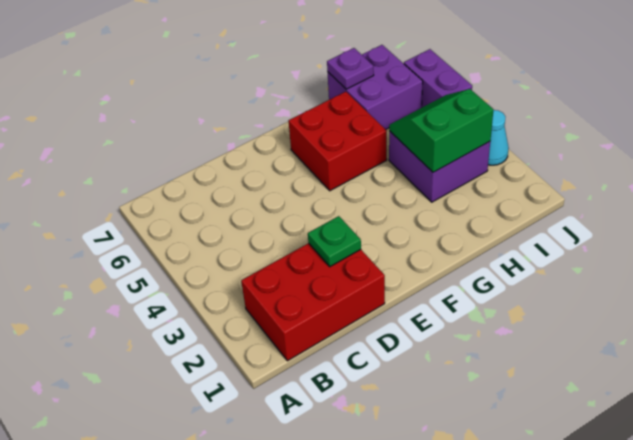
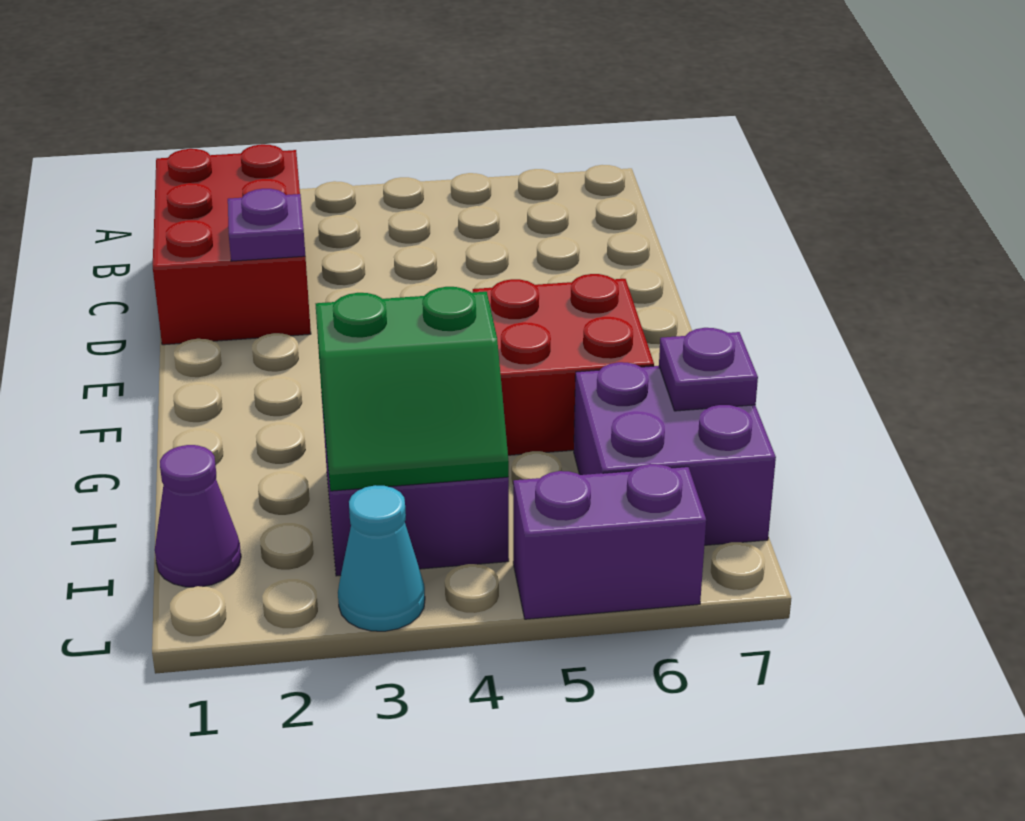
green plate D2 level 2 -> purple plate D2 level 2
green slope H3:I4 level 2 top 3 -> green slope H3:I4 level 2 top H
none -> purple cone I1 level 1

